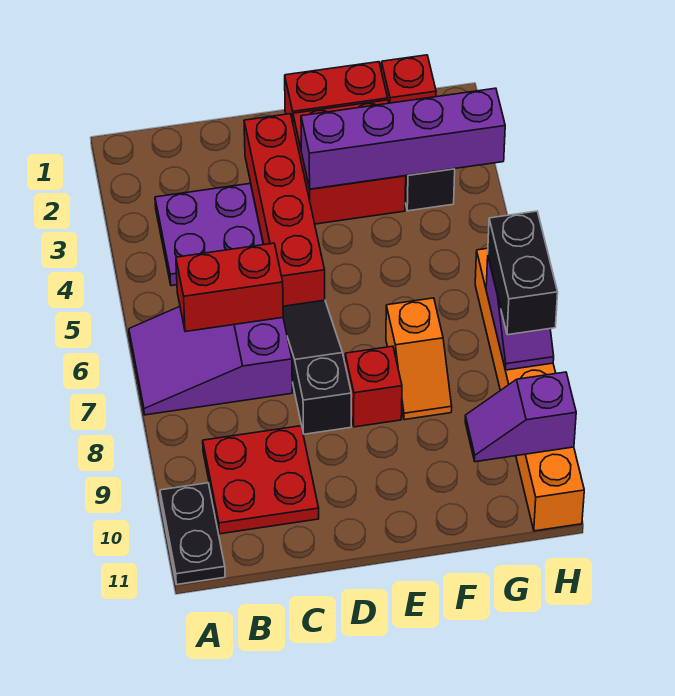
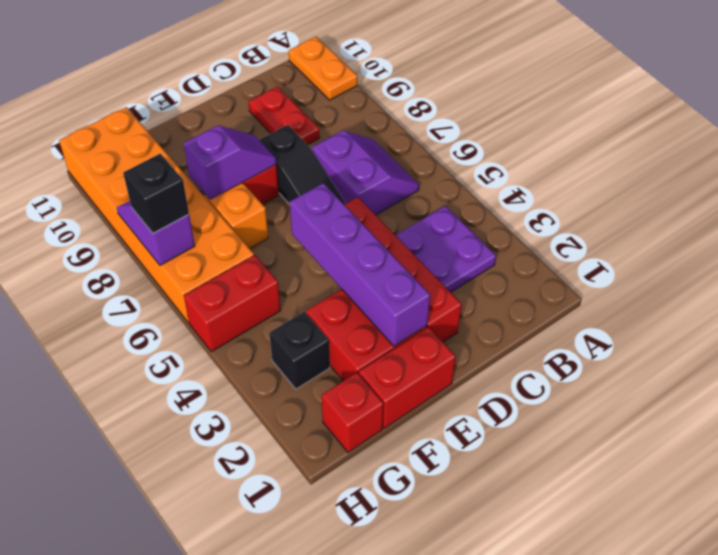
purple slope A6:C7 level 1 top C -> purple slope B6:C7 level 1 top C
black plate A10:A11 level 1 -> orange plate A10:A11 level 1
red brick B6:C6 level 2 -> red brick G5:H5 level 1
red plate B9:C10 level 1 -> red plate C9:C10 level 1
purple brick E3:H3 level 2 -> purple brick E2:E5 level 2
purple slope G10:H10 level 2 top H -> purple slope E8:F8 level 2 top F
orange brick H6:H11 level 1 -> orange brick G6:H11 level 1
black brick H7:H8 level 3 -> black brick H7 level 3

